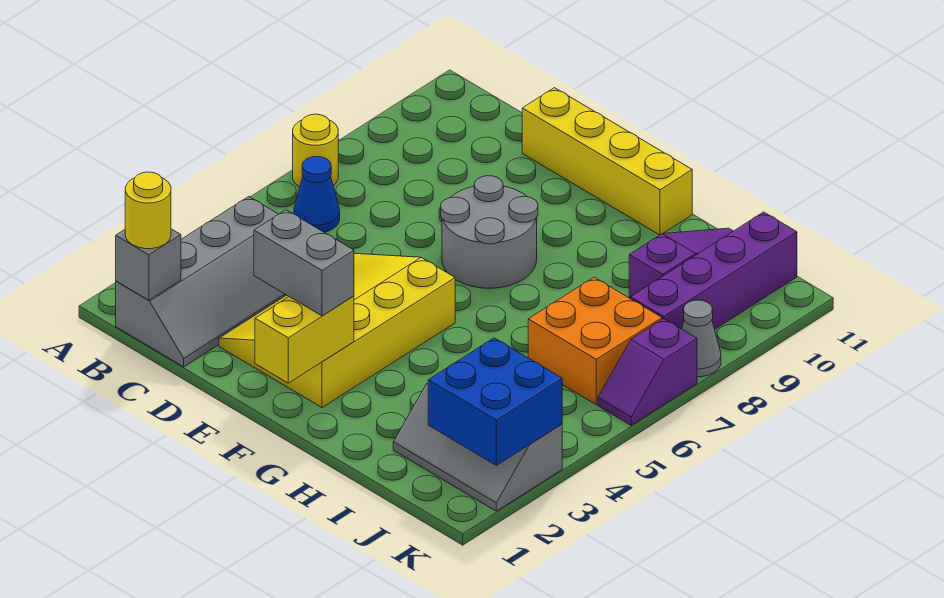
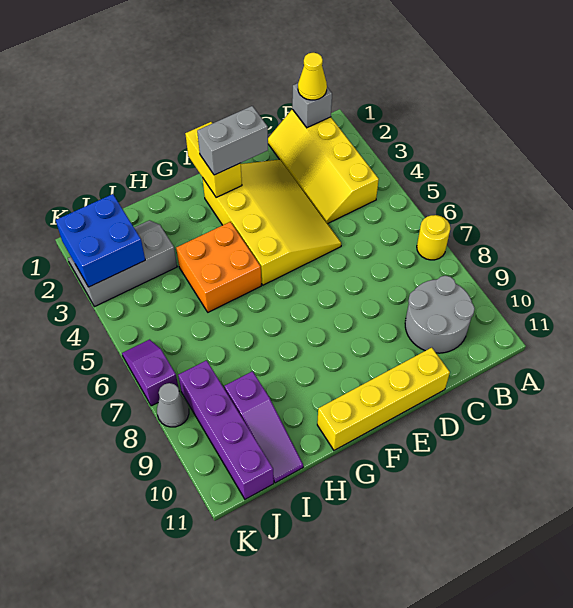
grey slope B1:C4 level 1 top B -> yellow slope B1:C4 level 1 top B
yellow round brick B1 level 3 -> yellow cone B1 level 3
blue cone B6 level 1 -> none
grey round brick E7:F8 level 1 -> grey round brick B9:C10 level 1
orange brick I6:J7 level 1 -> orange brick G4:H5 level 1

